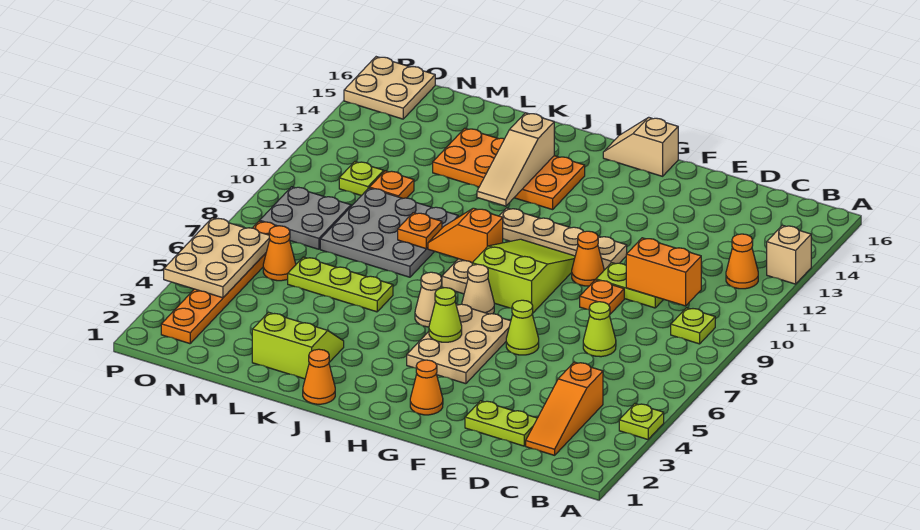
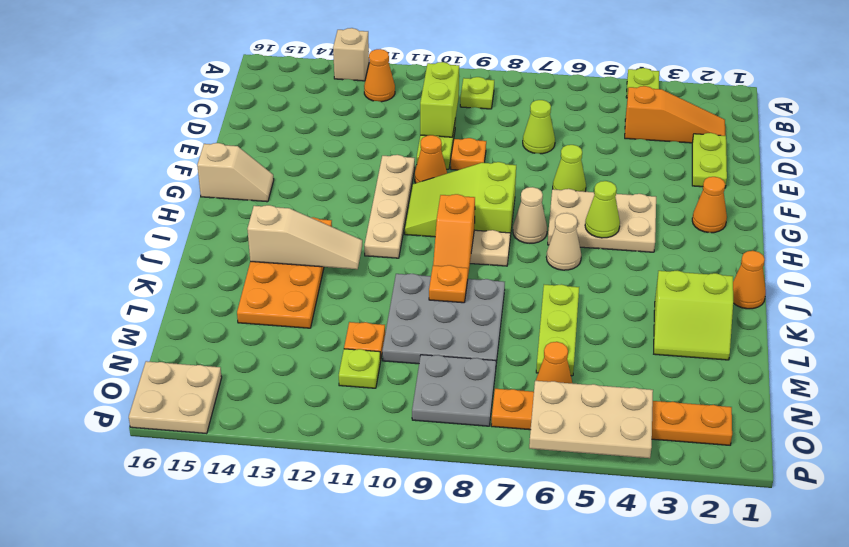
orange brick C10:D10 level 2 -> lime brick C10:D10 level 2
tan slope G16:H16 level 1 top G -> tan slope G15:G16 level 1 top 16
lime slope K2:L3 level 1 top 2 -> lime slope K2:L3 level 1 top K

